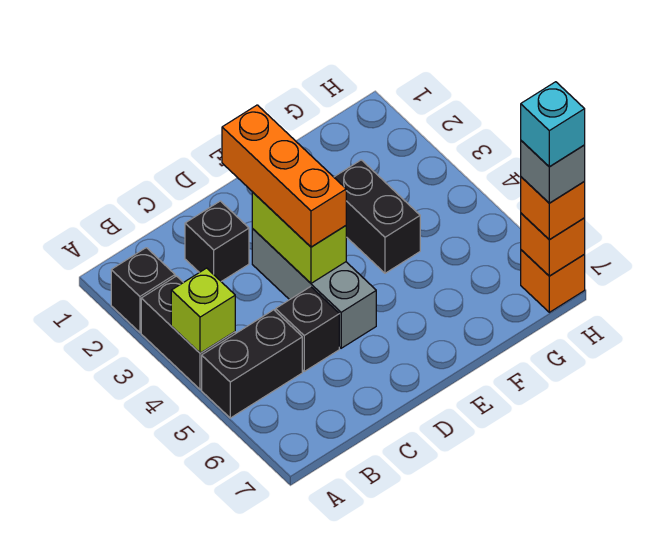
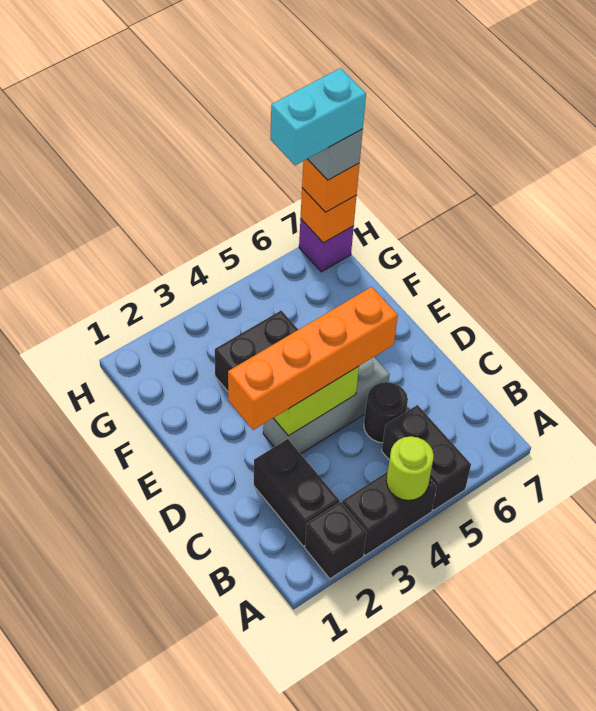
lime brick A4 level 2 -> lime round brick A4 level 2
black brick C2 level 1 -> black brick B2:C2 level 1
black brick C5 level 1 -> black round brick C5 level 1
orange brick D2:D4 level 3 -> orange brick D2:D5 level 3
orange brick H7 level 1 -> purple brick H7 level 1
cyan brick H7 level 5 -> cyan brick H6:H7 level 5

